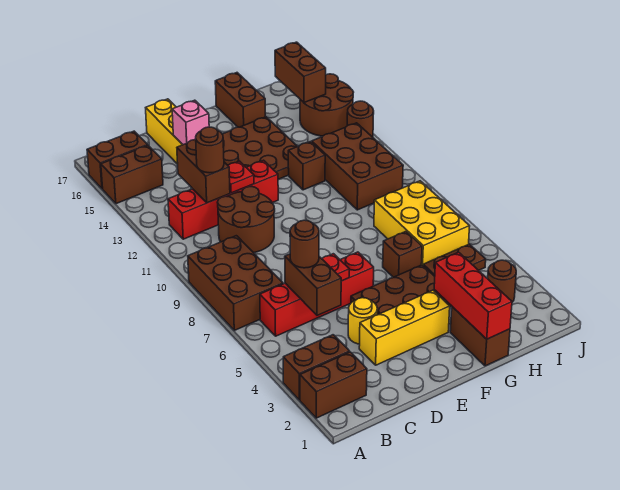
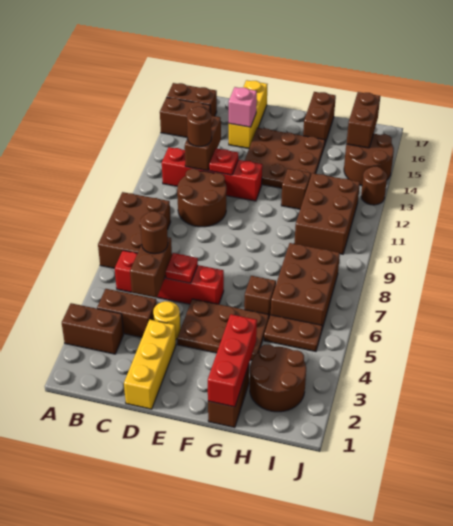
brown brick A2:B2 level 1 -> brown brick B4:C4 level 1
yellow brick D3:F3 level 1 -> yellow brick D1:D3 level 1
yellow brick H6:I8 level 1 -> brown brick H6:I8 level 1
brown round brick I3 level 1 -> brown round brick H2:I3 level 1

